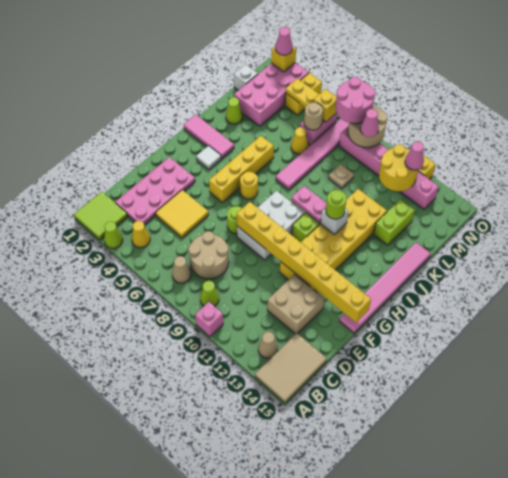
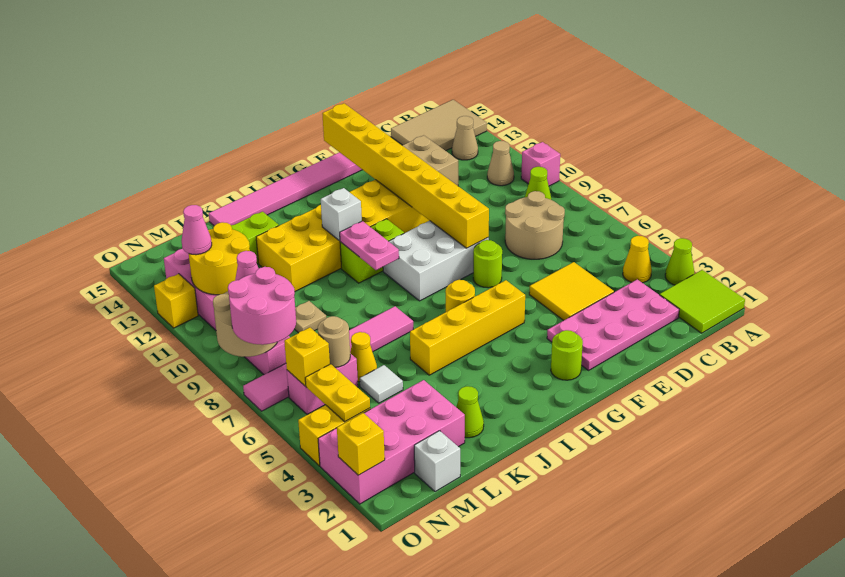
tan cone B7 level 1 -> tan cone B11 level 1
white tile H3 level 1 -> white tile L5 level 1
pink tile I1:I3 level 1 -> none
lime round brick I11 level 3 -> lime round brick G2 level 1
pink cone O2 level 3 -> none

